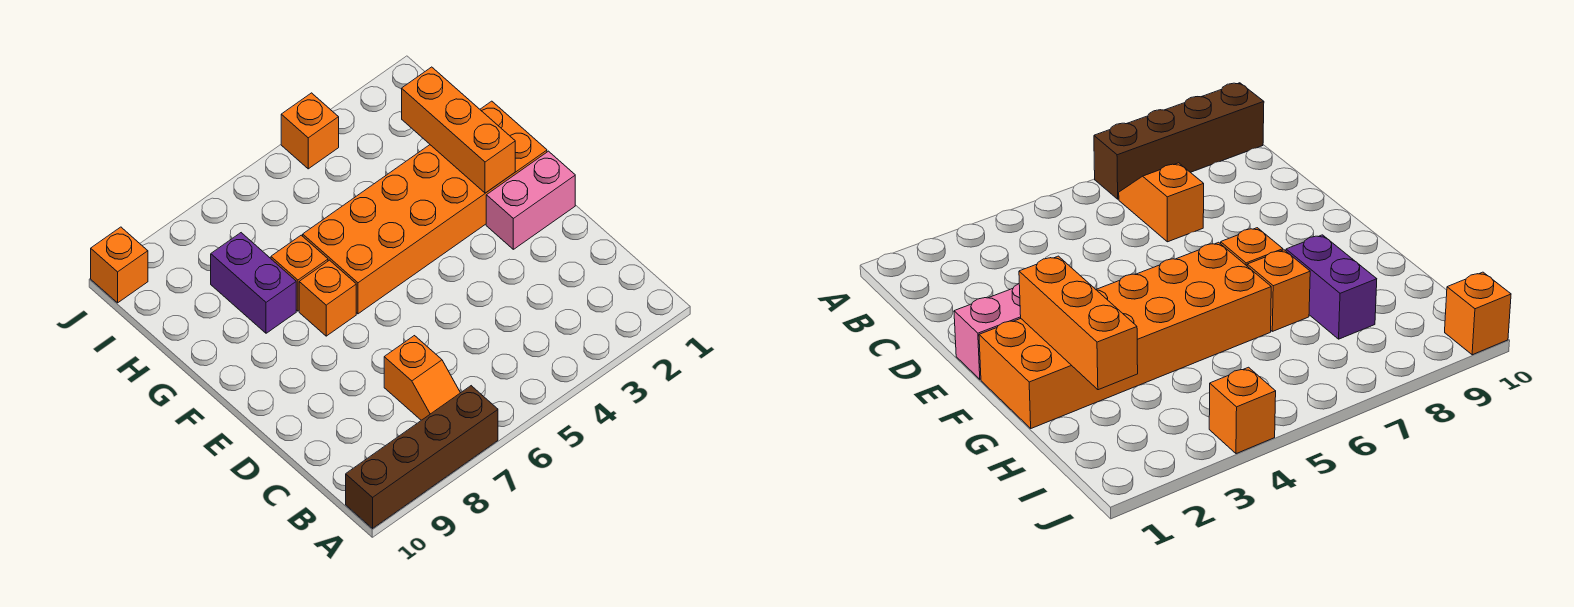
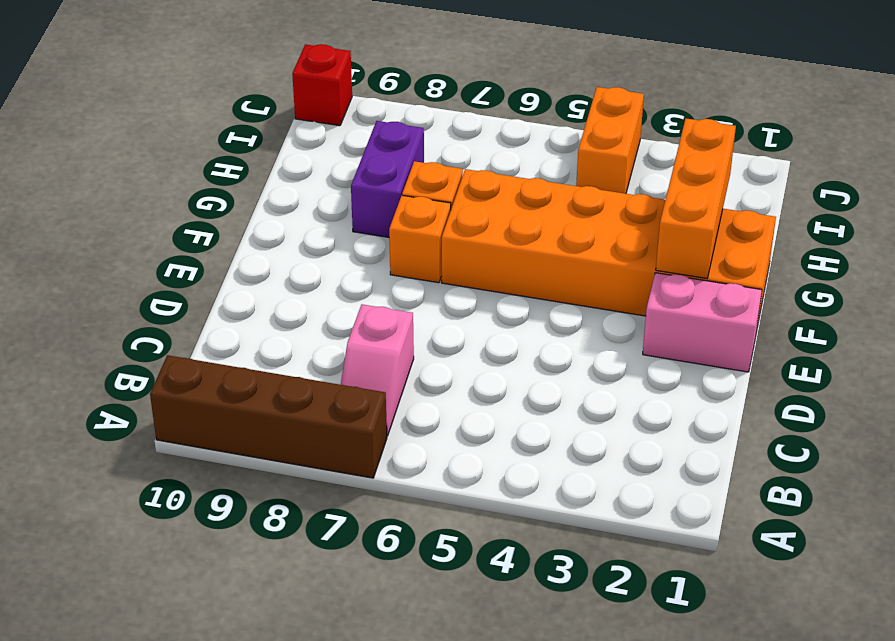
orange slope B7:C7 level 1 top C -> pink slope B7:C7 level 1 top C
orange brick J4 level 1 -> orange brick I4:J4 level 1
orange brick J10 level 1 -> red brick J10 level 1

